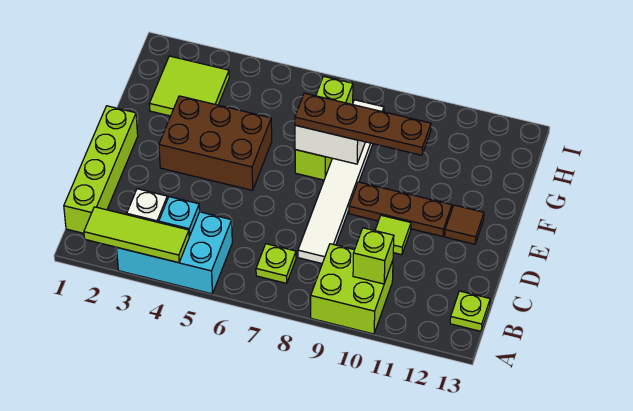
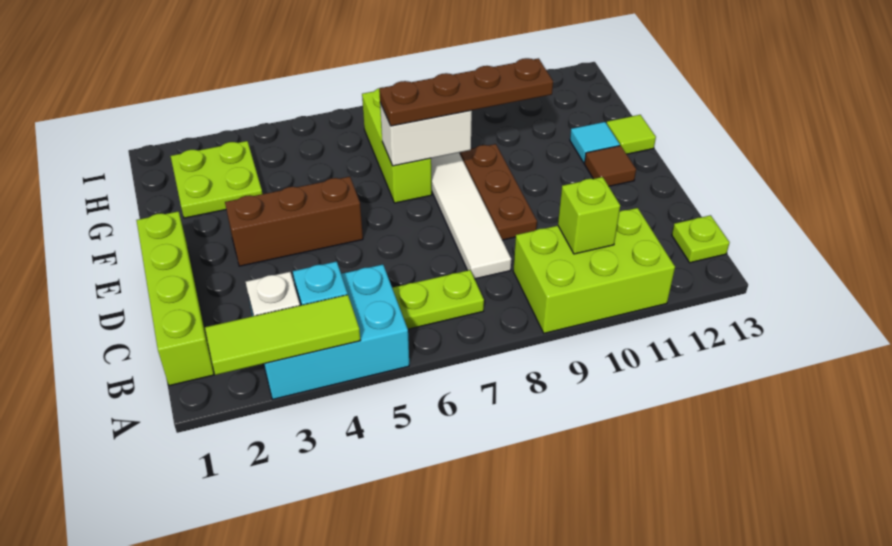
lime brick A9:B10 level 1 -> lime brick A9:B11 level 1
lime plate B7 level 1 -> lime plate B6:B7 level 1
lime tile D10 level 1 -> lime tile F13 level 1
brown brick E3:F5 level 1 -> brown brick E3:E5 level 1
brown plate E9:E11 level 1 -> brown plate D9:F9 level 1
none -> cyan tile F12 level 1
lime tile G2:H3 level 1 -> lime plate G2:H3 level 1

